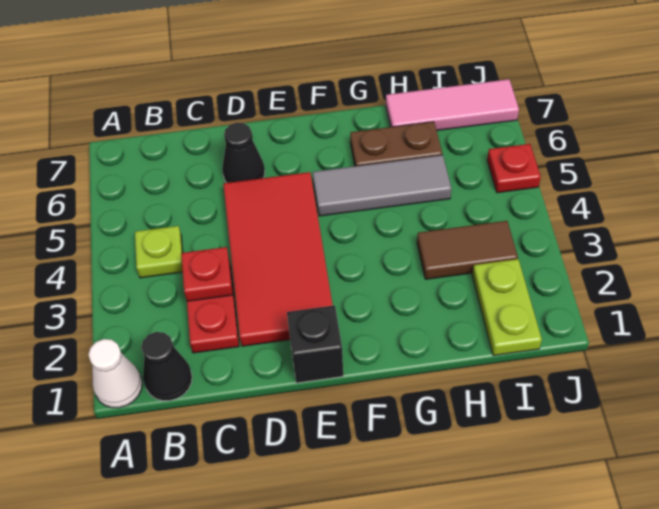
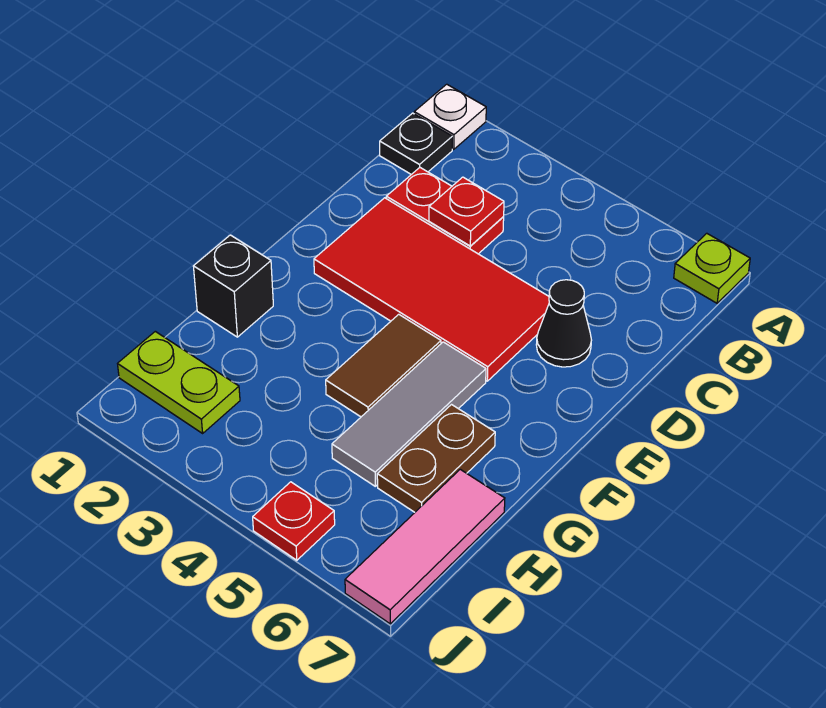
white cone A1 level 1 -> white plate A1 level 1
black cone B1 level 1 -> black plate B1 level 1
lime plate B4 level 1 -> lime plate A7 level 1
black brick E1 level 1 -> black brick G1 level 1
brown tile H3:I3 level 1 -> brown tile F4:G4 level 1

